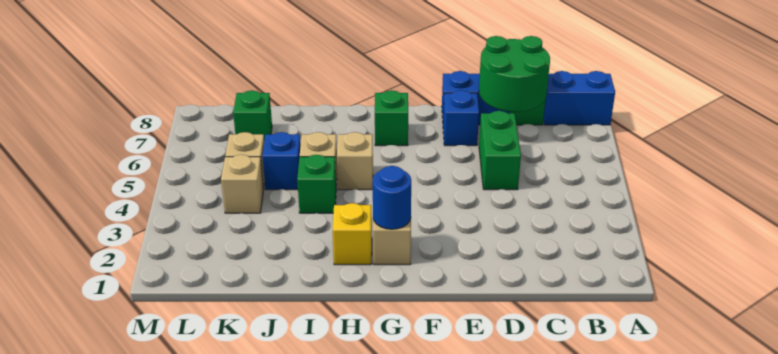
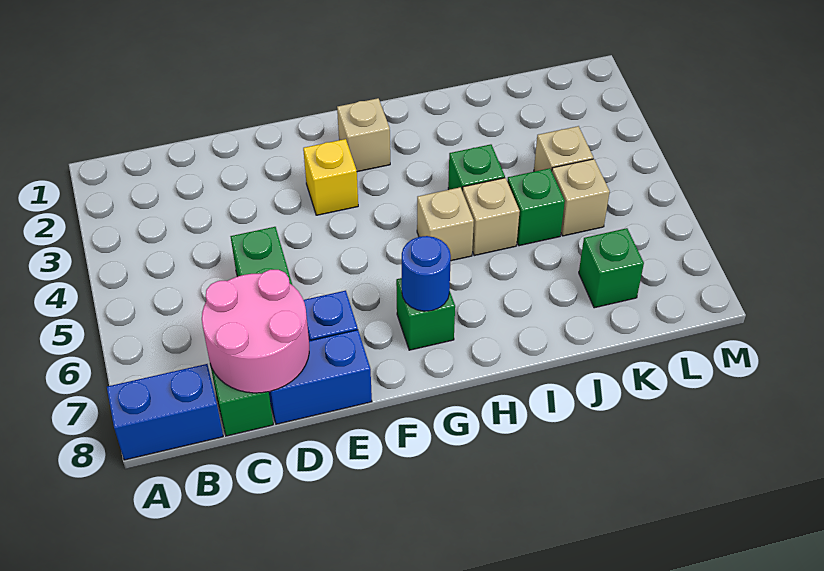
green round brick C7:D8 level 2 -> pink round brick C7:D8 level 2
blue round brick G2 level 2 -> blue round brick G7 level 2
yellow brick H2 level 1 -> yellow brick F3 level 1
blue brick J5 level 1 -> green brick J5 level 1

